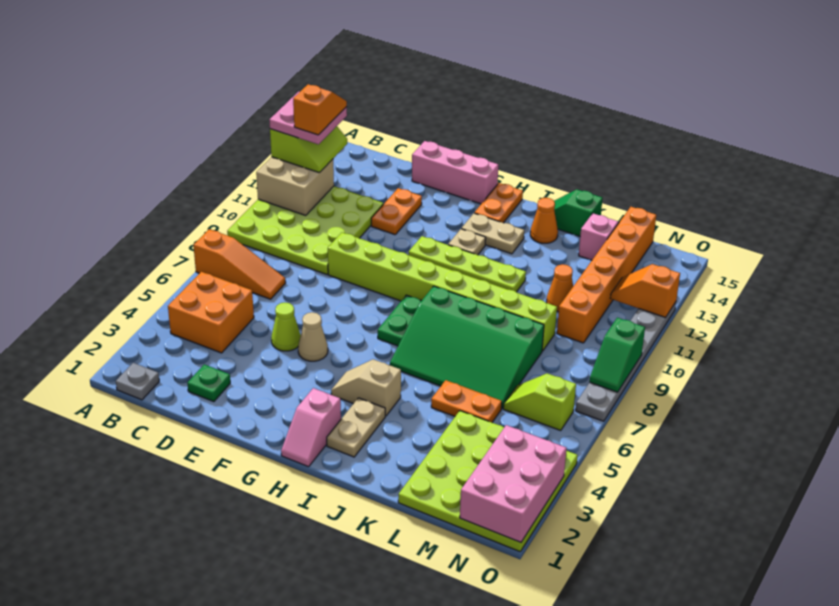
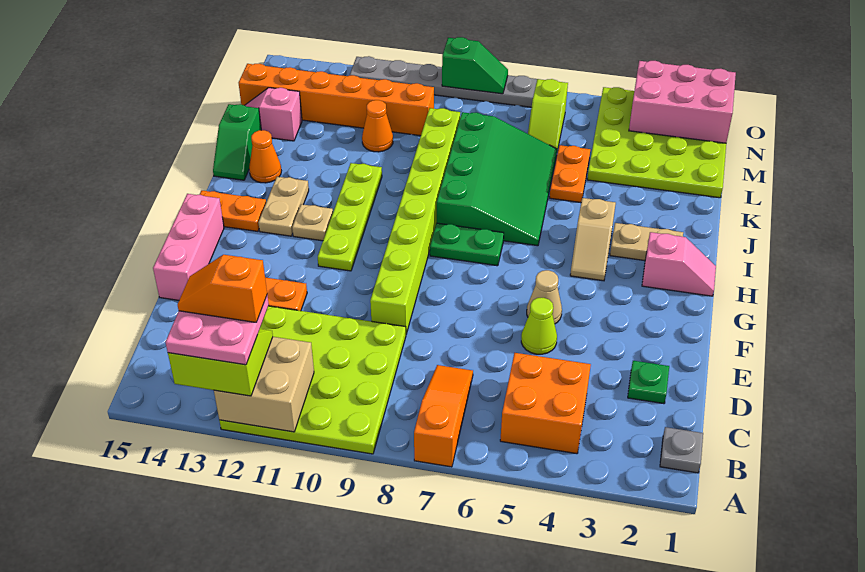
orange slope N12:O12 level 2 top O -> none

